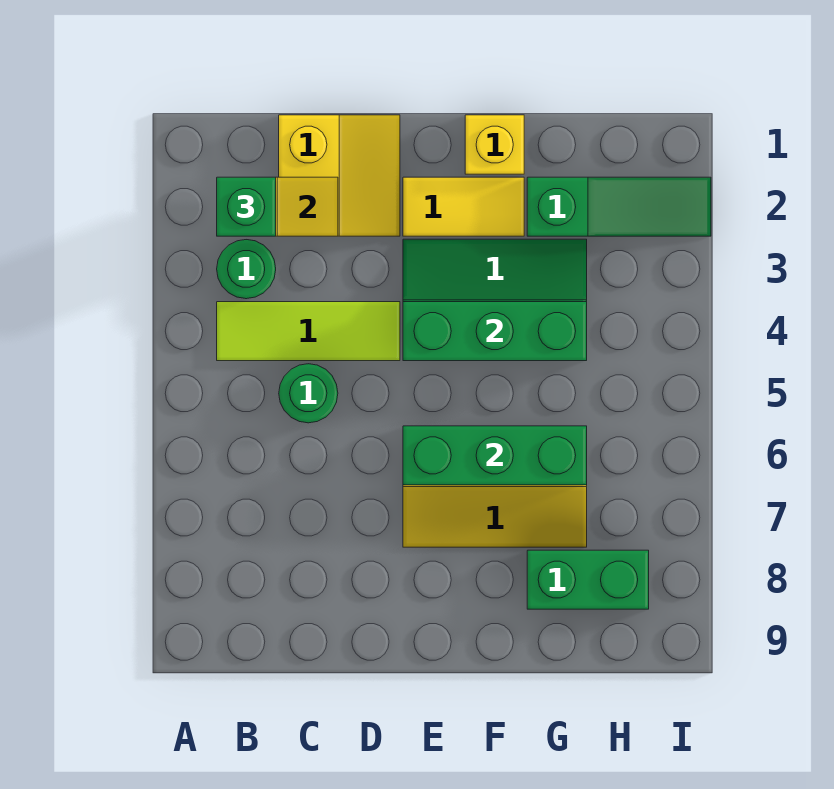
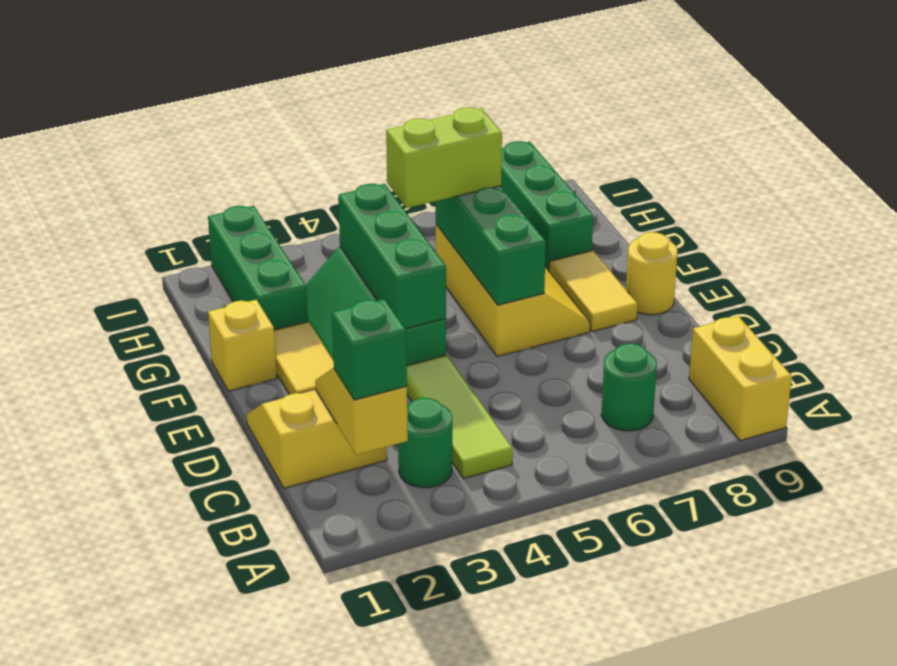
none -> yellow brick A9:B9 level 1
green round brick C5 level 1 -> green round brick B7 level 1
none -> yellow tile E8:F8 level 1
none -> yellow round brick E9 level 1
green slope G2:I2 level 1 top G -> green brick G2:I2 level 1
none -> lime brick G5:G6 level 3
green brick G8:H8 level 1 -> green brick G8:I8 level 1

